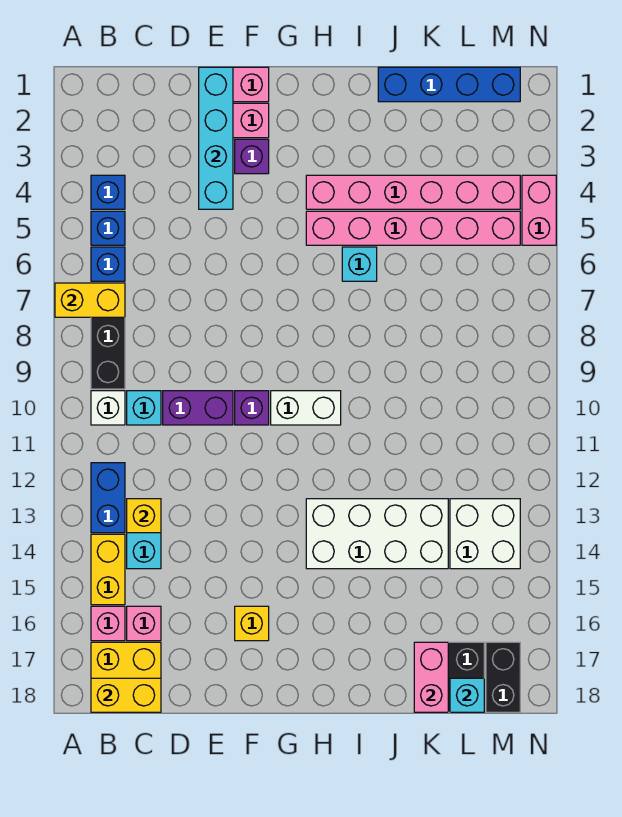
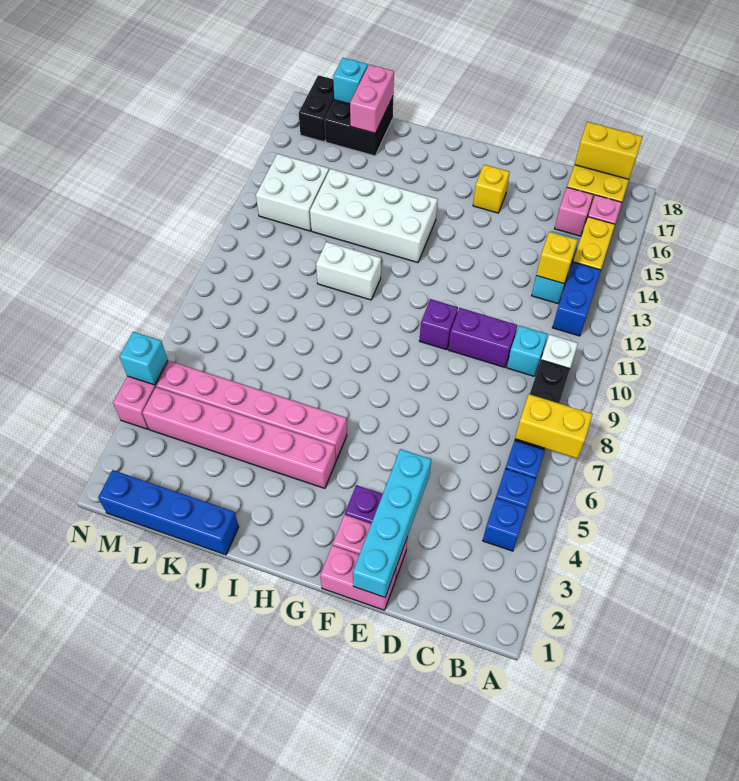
white brick G10:H10 level 1 -> white brick I11:J11 level 1
cyan brick I6 level 1 -> cyan brick N5 level 2

